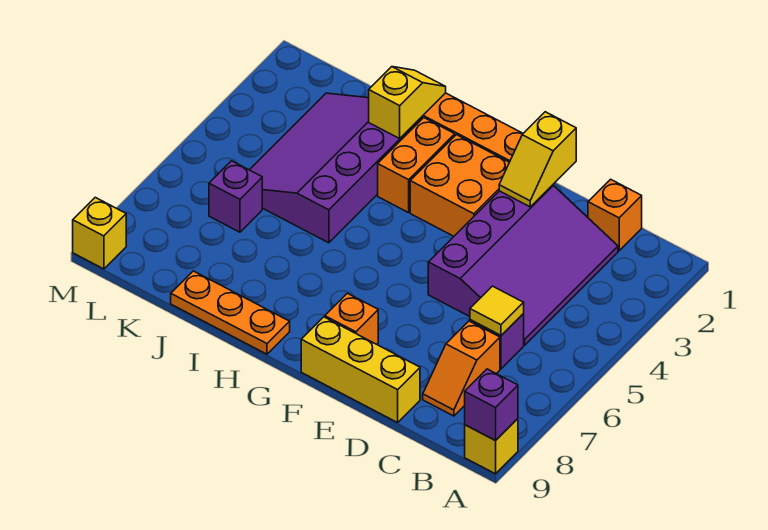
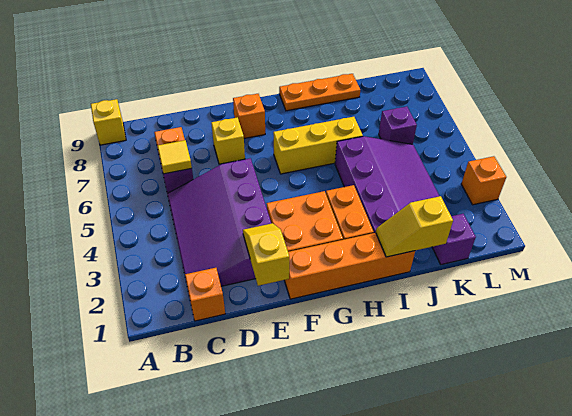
purple brick A9 level 2 -> purple brick K1 level 1
yellow brick D9:F9 level 1 -> yellow brick G6:I6 level 1
yellow slope I1:I2 level 2 top 2 -> yellow slope I1:J1 level 2 top J
none -> orange brick M3 level 1
yellow brick M9 level 1 -> yellow brick E7 level 1

